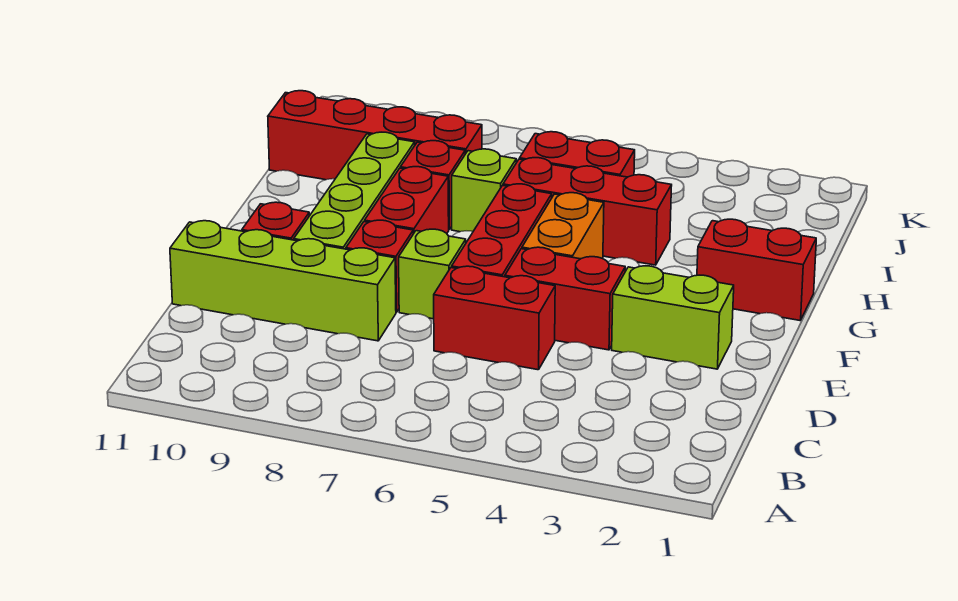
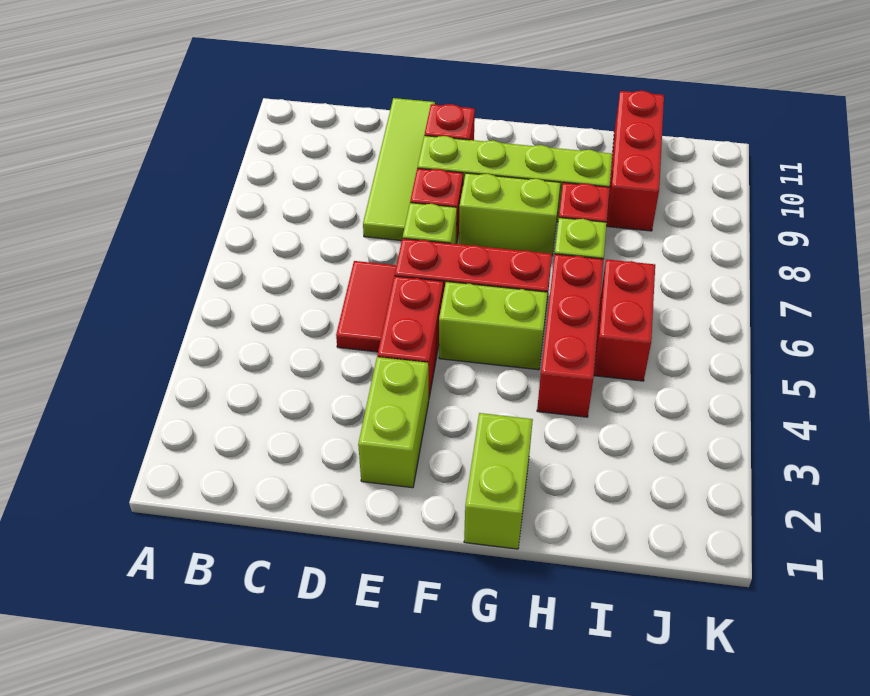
red brick D5:D6 level 1 -> red tile D5:D6 level 1
lime brick D8:D11 level 1 -> lime tile D8:D11 level 1
orange brick F5:G5 level 1 -> lime brick F5:G5 level 1
red brick F8:G8 level 1 -> lime brick F8:G8 level 1
red brick G1:G2 level 1 -> lime brick G1:G2 level 1
red brick I8:I11 level 1 -> red brick I9:I11 level 1

